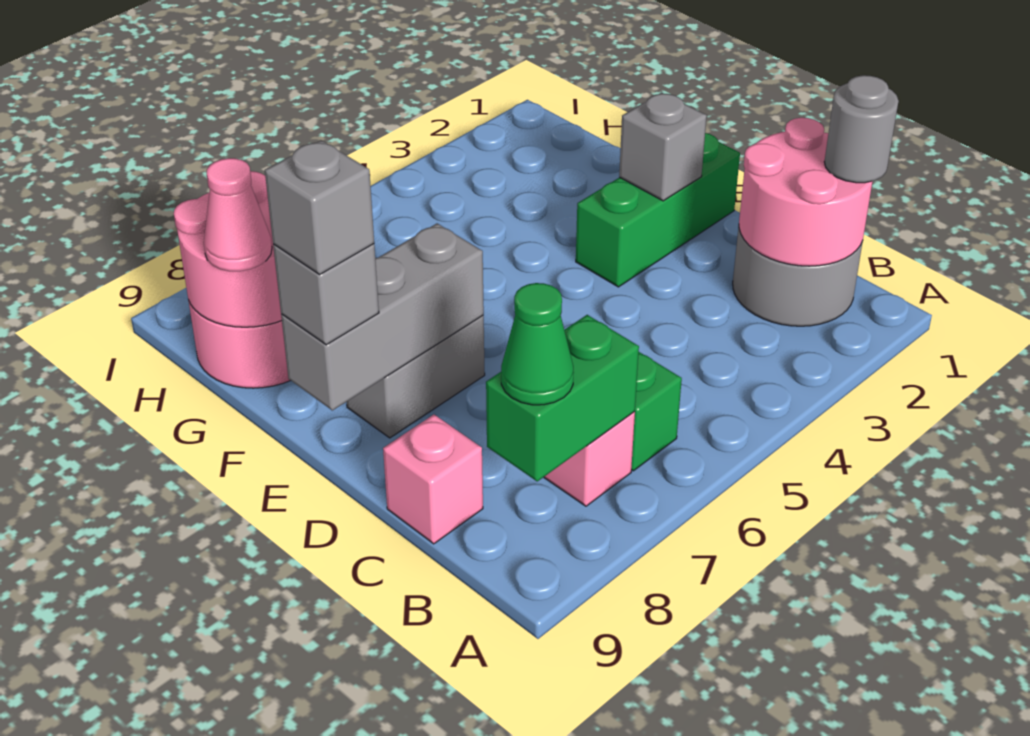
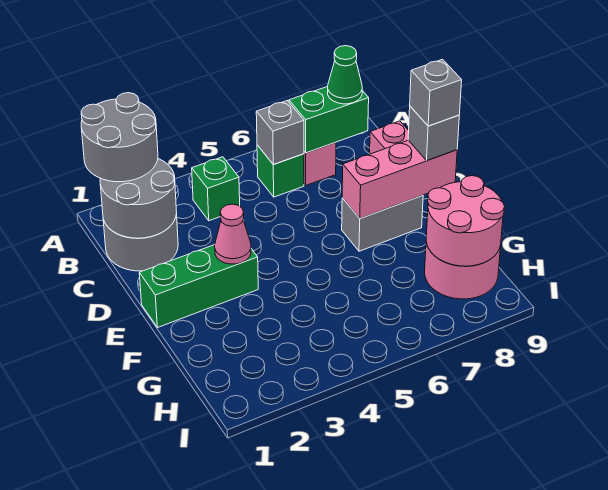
pink round brick B1:C2 level 2 -> grey round brick B1:C2 level 2
grey round brick B1 level 3 -> grey round brick A1:B2 level 3
none -> green brick B4 level 1
grey brick E2 level 2 -> grey brick B6 level 2
grey brick E7:E9 level 2 -> pink brick E7:E9 level 2
pink cone G9 level 3 -> pink cone E3 level 2

